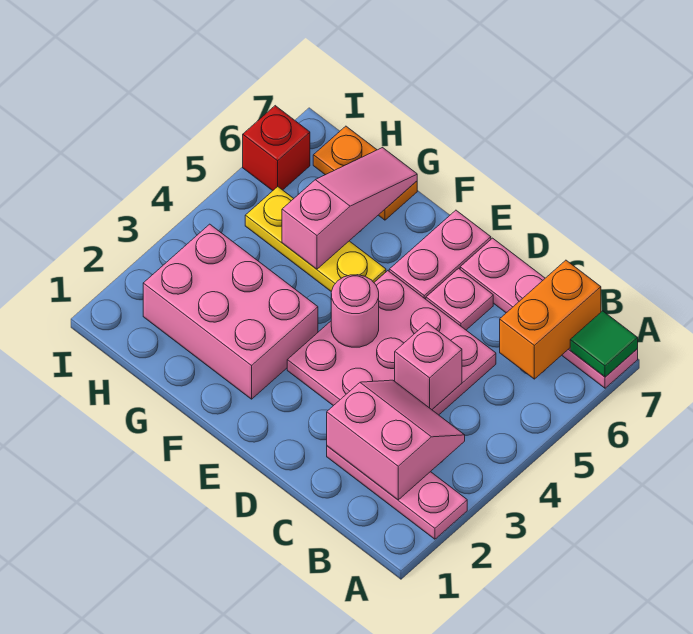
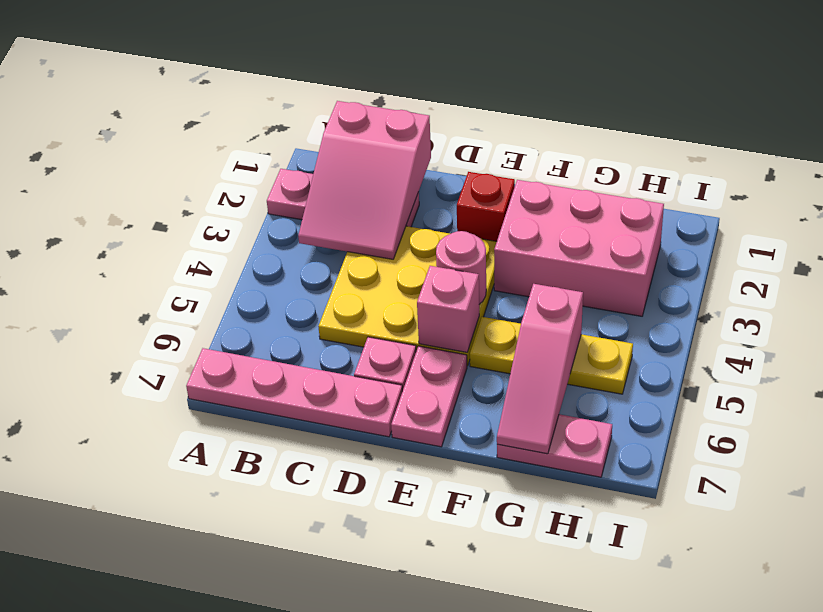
green tile A7 level 2 -> none
pink slope B2:C3 level 2 top 2 -> pink slope B1:C3 level 2 top 1
orange brick B6:B7 level 2 -> none
pink plate C3:E5 level 1 -> yellow plate C3:E5 level 1
pink brick C4 level 2 -> pink brick E5 level 2
orange plate G7:H7 level 1 -> pink plate G7:H7 level 1
red brick I6 level 1 -> red brick E2 level 1

